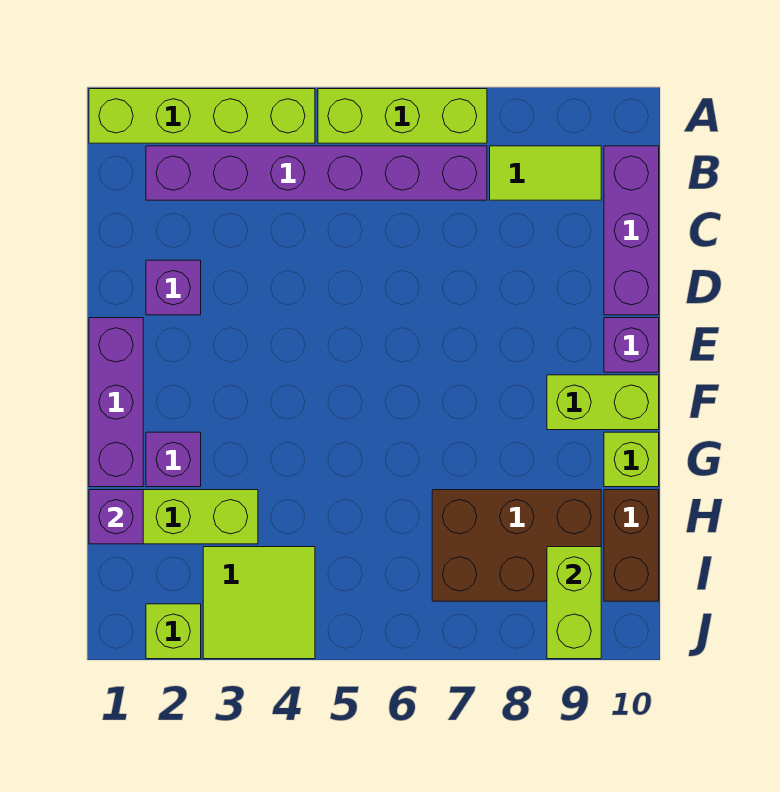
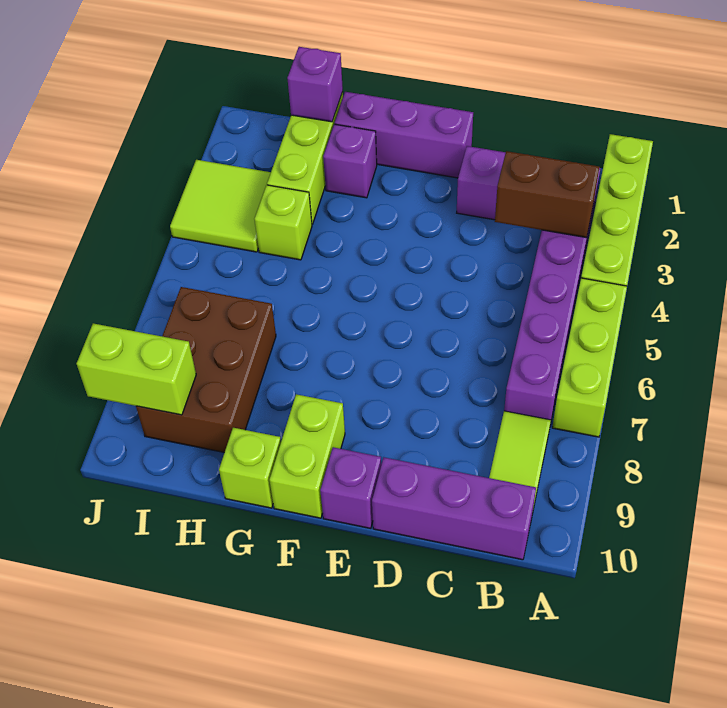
brown brick H10:I10 level 1 -> brown brick B3:C3 level 2
lime brick J2 level 1 -> lime brick H4 level 1

